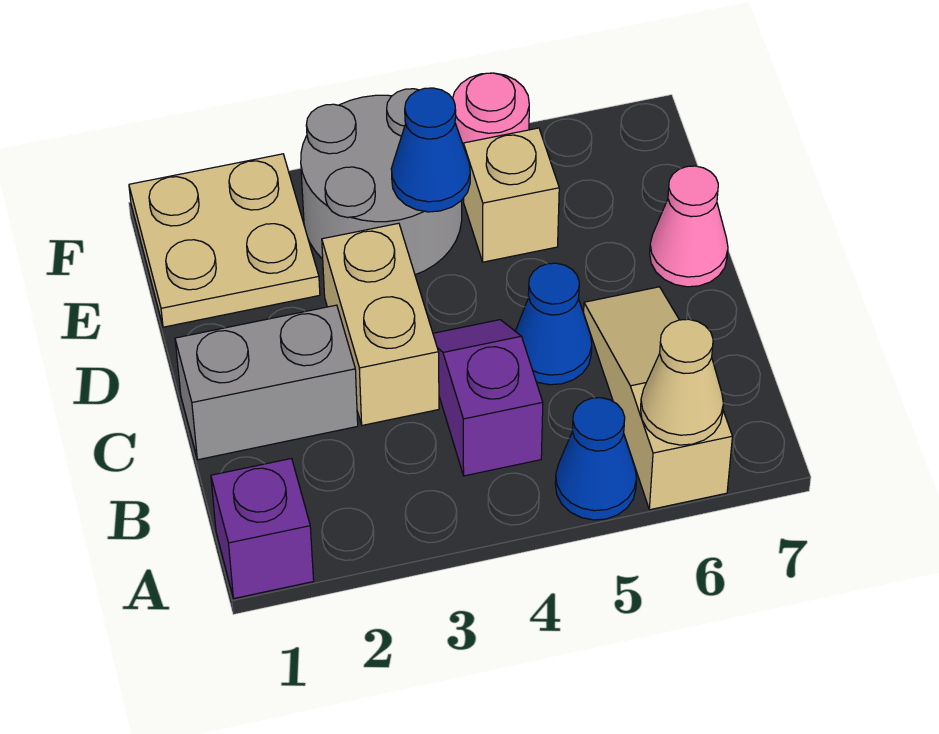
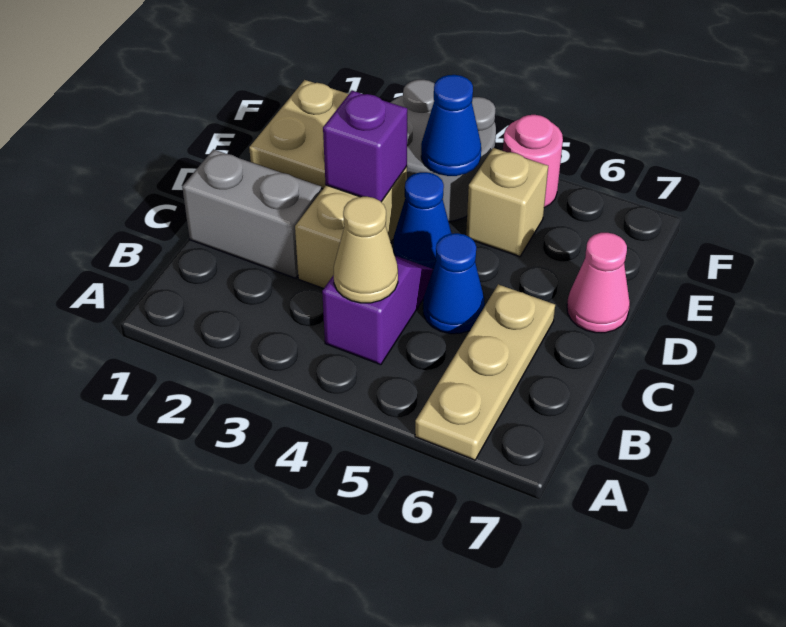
purple brick A1 level 1 -> purple brick D3 level 2
blue cone A5 level 1 -> blue cone D4 level 1
tan slope A6:C6 level 1 top A -> tan plate A6:C6 level 1
tan cone A6 level 2 -> tan cone B4 level 2

